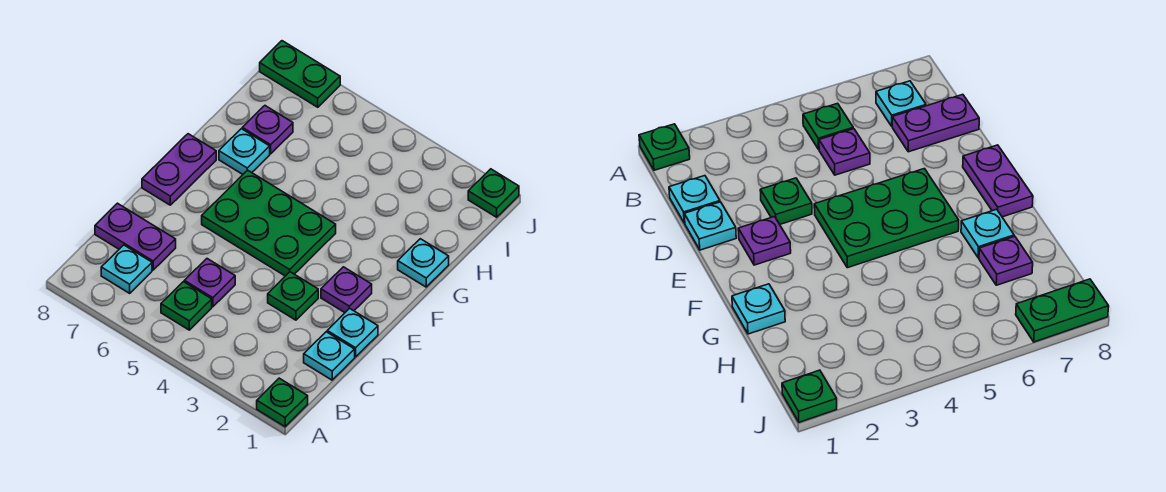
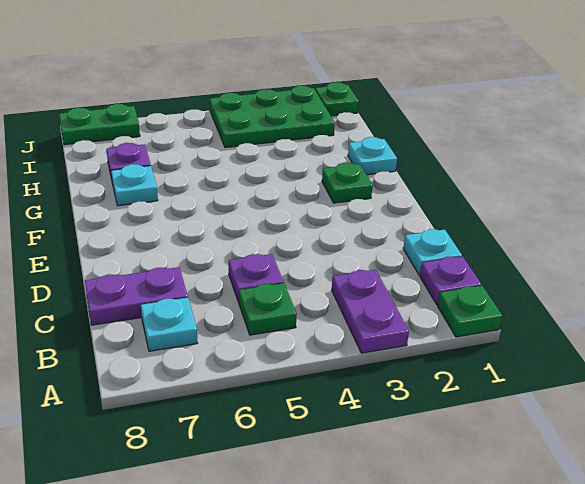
cyan plate D1 level 1 -> none
green plate D3 level 1 -> green plate F2 level 1
purple plate E2 level 1 -> purple plate B1 level 1
green plate E4:F6 level 1 -> green plate I2:J4 level 1
purple plate E8:F8 level 1 -> purple plate A3:B3 level 1

